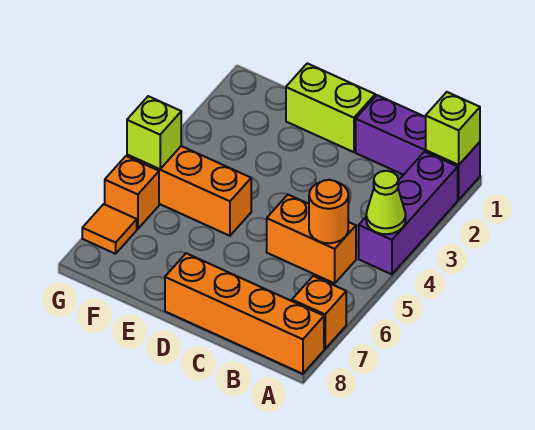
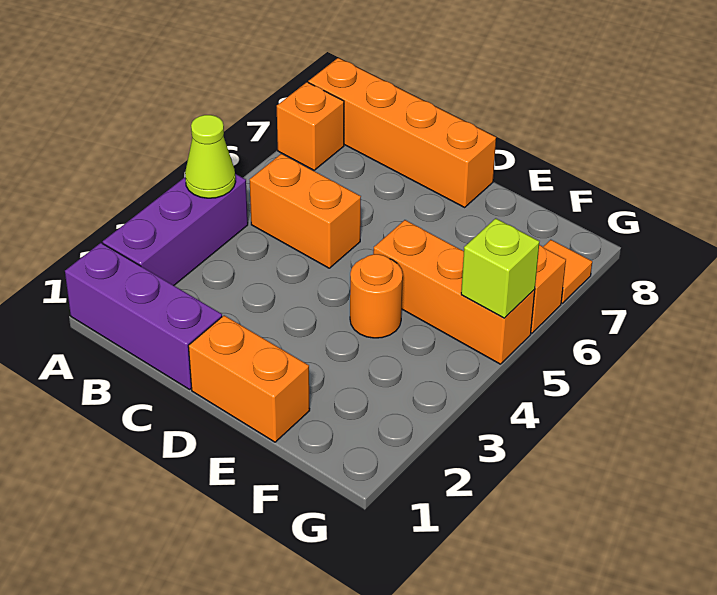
lime brick A1 level 2 -> none
orange round brick B5 level 2 -> orange round brick E4 level 1
lime brick D1:E1 level 1 -> orange brick D1:E1 level 1

